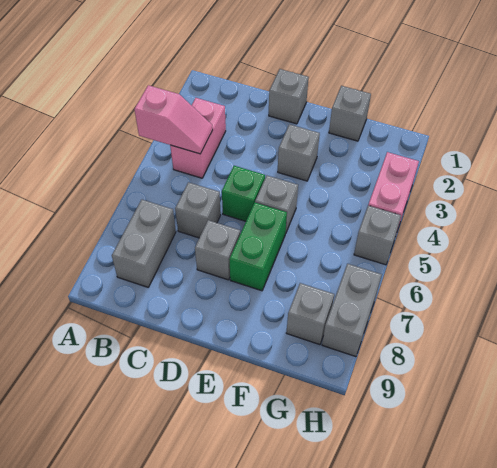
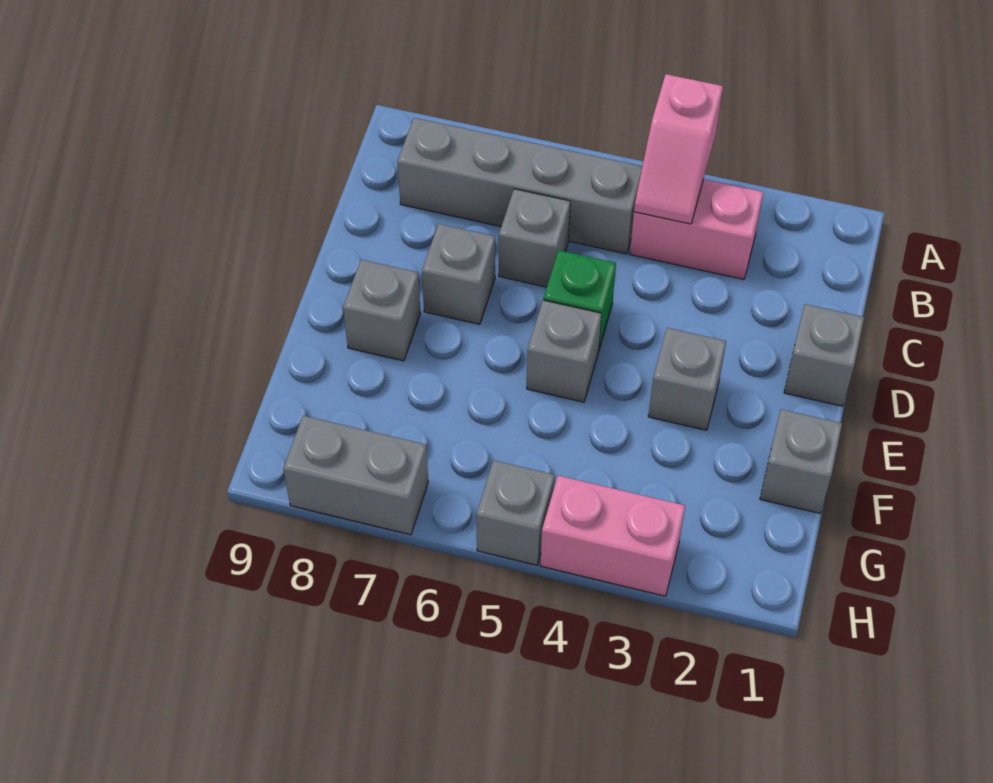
grey brick B7:B8 level 1 -> grey brick B5:B8 level 1
green brick E6:E7 level 1 -> none
grey brick G8 level 1 -> grey brick E8 level 1

